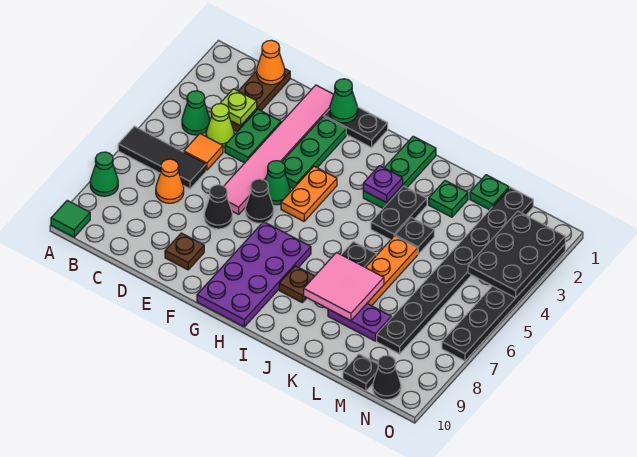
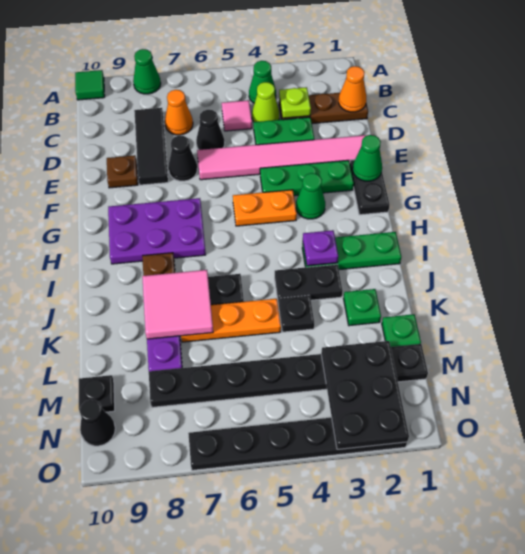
black tile A6:C6 level 1 -> black tile C8:E8 level 1
orange tile C5 level 1 -> pink tile C5 level 1
green cone F5 level 1 -> green cone G3 level 1
black cone F6 level 1 -> black cone D6 level 1
purple plate G7:H10 level 1 -> purple plate G7:H9 level 1
black plate N2:O4 level 2 -> black plate M2:O3 level 2

